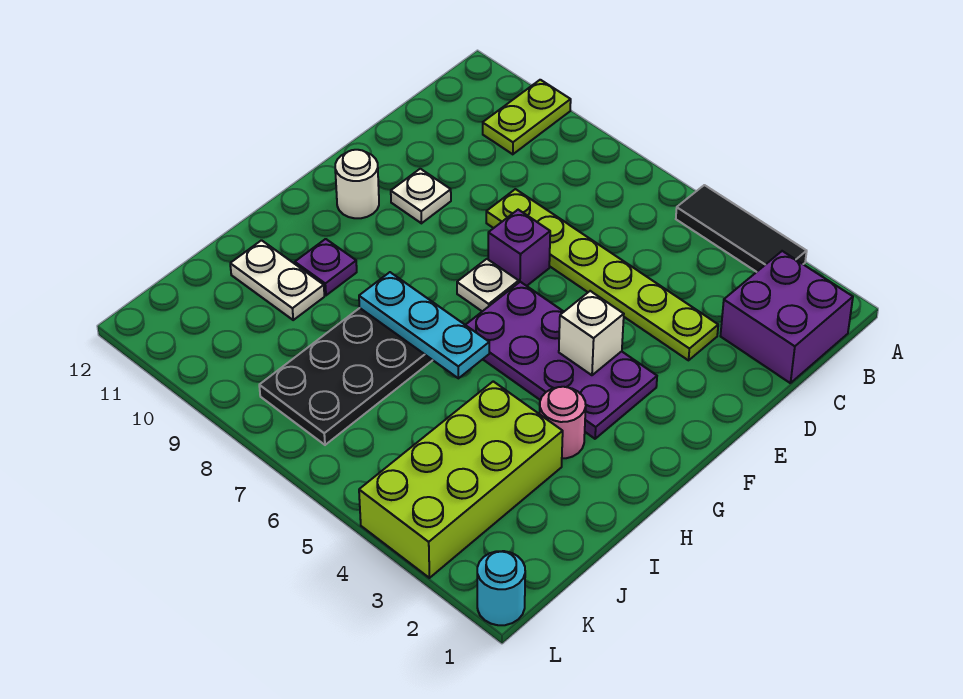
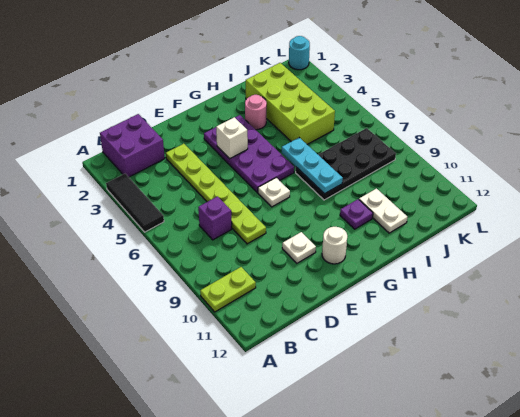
purple brick E7 level 1 -> purple brick C7 level 1
lime brick I3:L4 level 1 -> lime brick I2:J5 level 1

